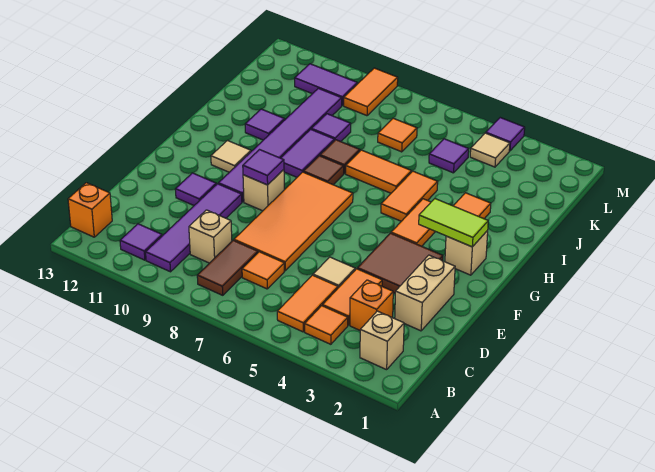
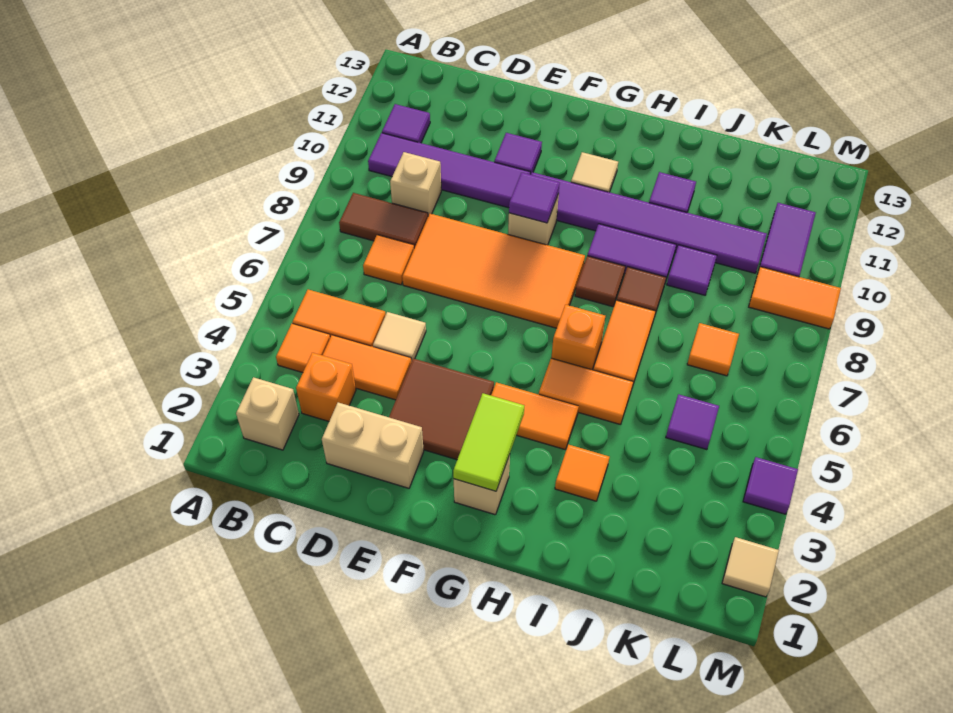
orange brick B13 level 1 -> orange brick H6 level 1
tan tile L4 level 1 -> tan tile M2 level 1

